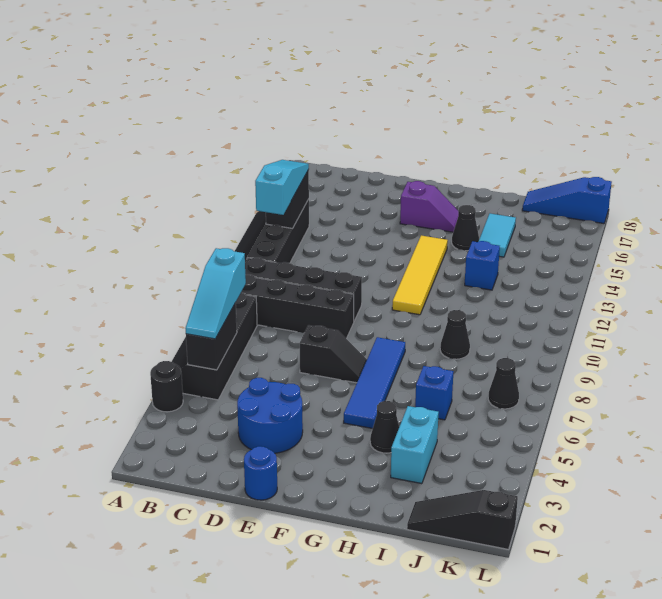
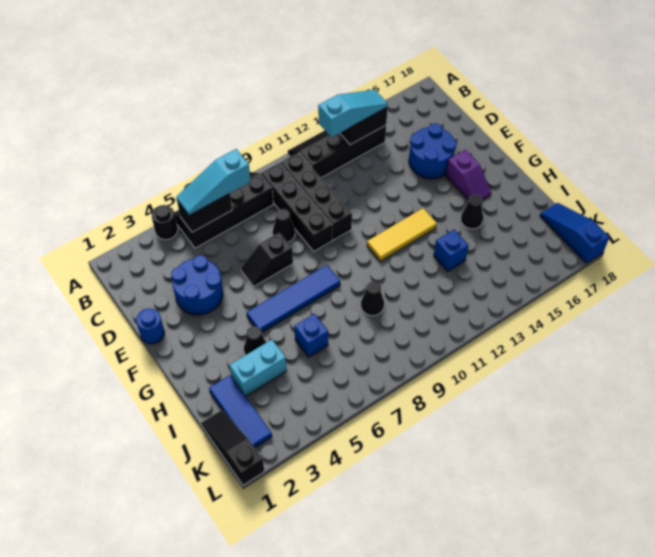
none -> blue round brick D15:E16 level 1
black slope E7:F7 level 1 top E -> black slope E6:E7 level 1 top 7
yellow tile G11:G14 level 1 -> yellow tile G11:G13 level 1
none -> blue tile I2:K2 level 1
cyan tile I15:I16 level 1 -> none
black cone K7 level 1 -> black cone D8 level 1

